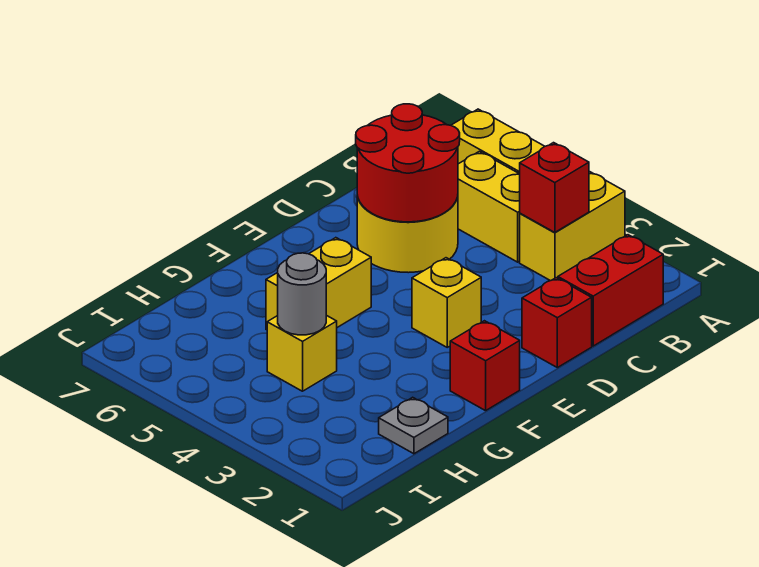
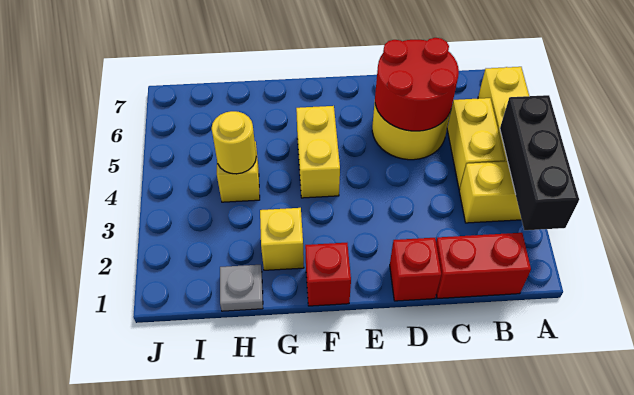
none -> black brick A2:A4 level 2
red brick B3 level 2 -> none
yellow brick E3 level 1 -> yellow brick G2 level 1
yellow brick F5:G5 level 1 -> yellow brick F4:F5 level 1
grey round brick H4 level 2 -> yellow round brick H4 level 2

